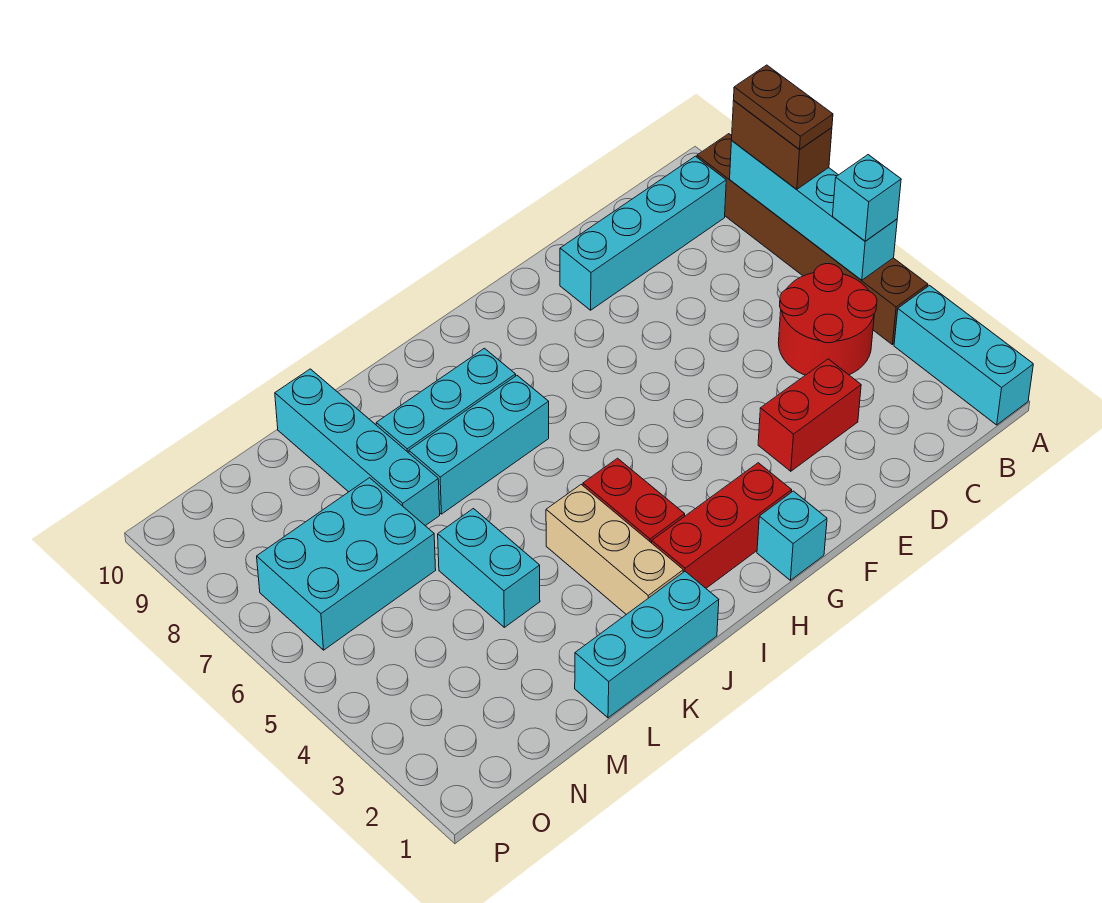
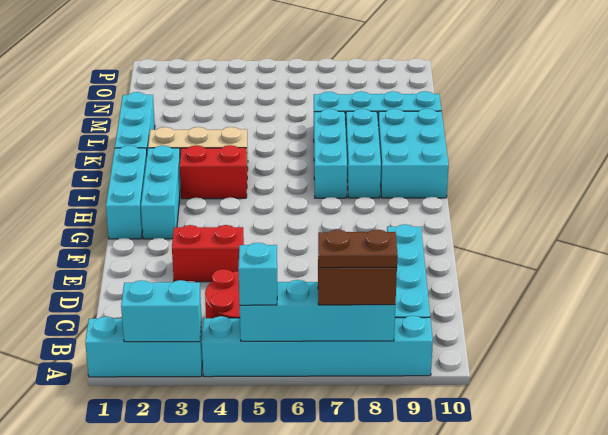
brown brick A4:A9 level 1 -> cyan brick A4:A9 level 1
red brick D3:E3 level 1 -> red brick E3:E4 level 1
cyan brick G1 level 1 -> cyan brick G1:I1 level 1
red brick G2:I2 level 1 -> cyan brick G2:I2 level 1
cyan brick L4:L5 level 1 -> cyan brick A2:A3 level 2
cyan brick M6:O7 level 1 -> cyan brick I9:K10 level 1

